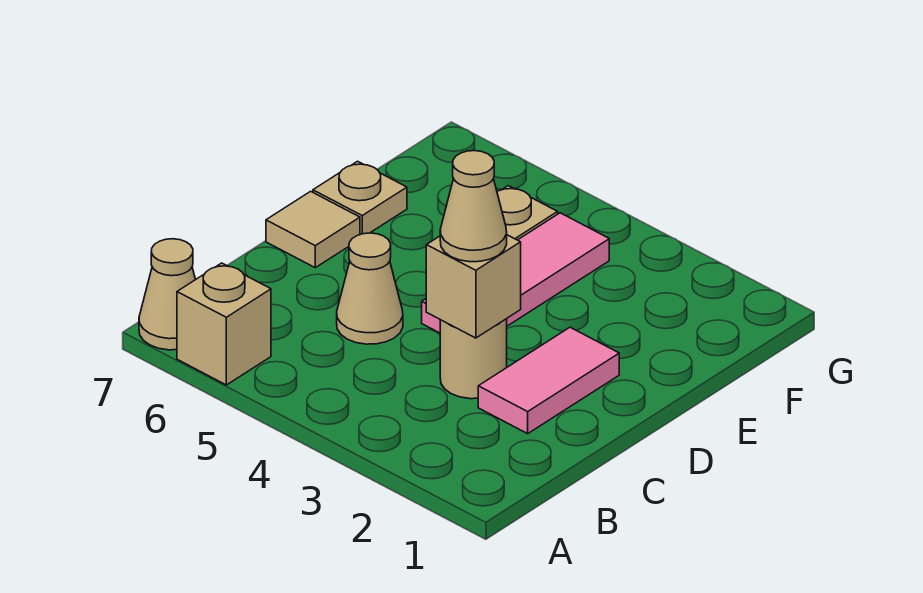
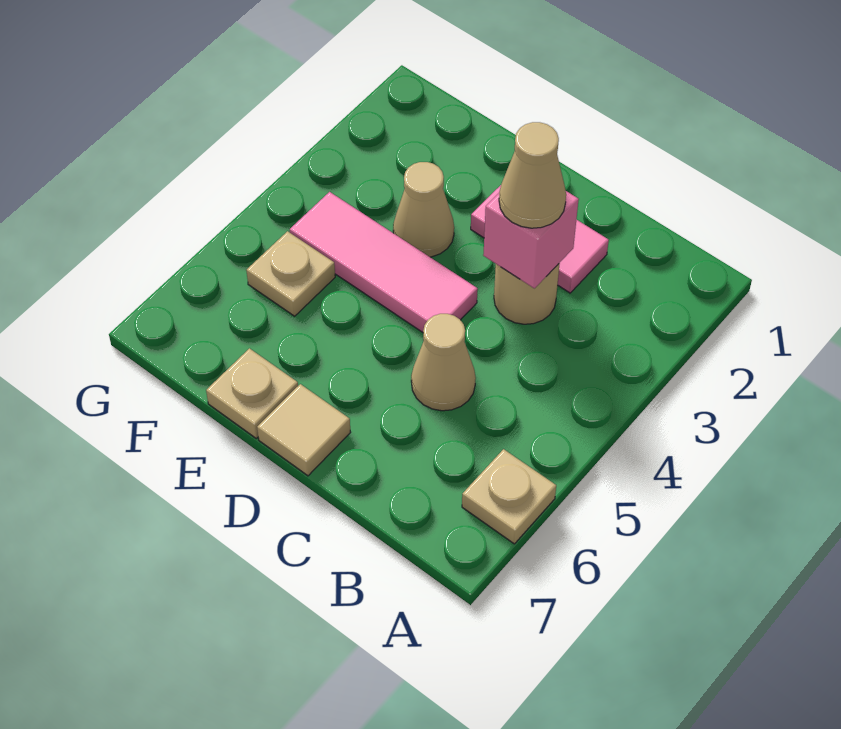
tan brick A6 level 1 -> tan plate A6 level 1
tan cone A7 level 1 -> tan cone E3 level 1
tan brick C3 level 2 -> pink brick C3 level 2

